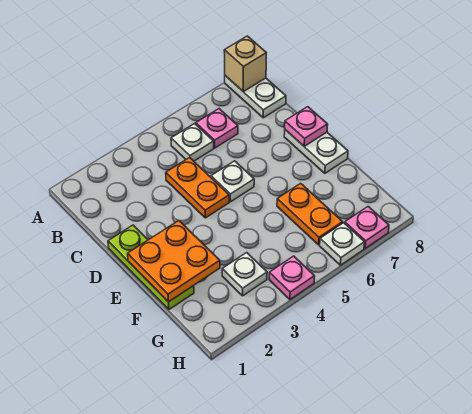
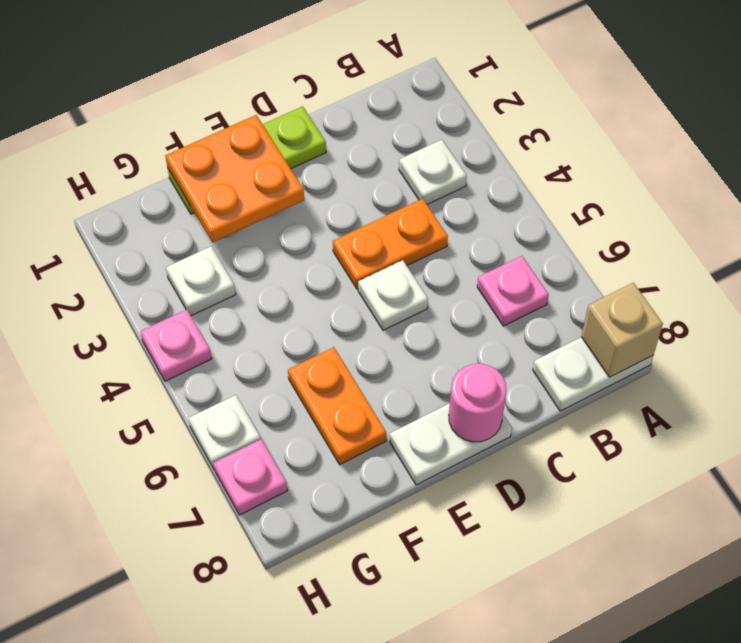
white plate B5 level 1 -> white plate B3 level 1
pink plate D8 level 2 -> pink round brick D8 level 2
orange plate F6:G6 level 1 -> orange plate F6:F7 level 1

